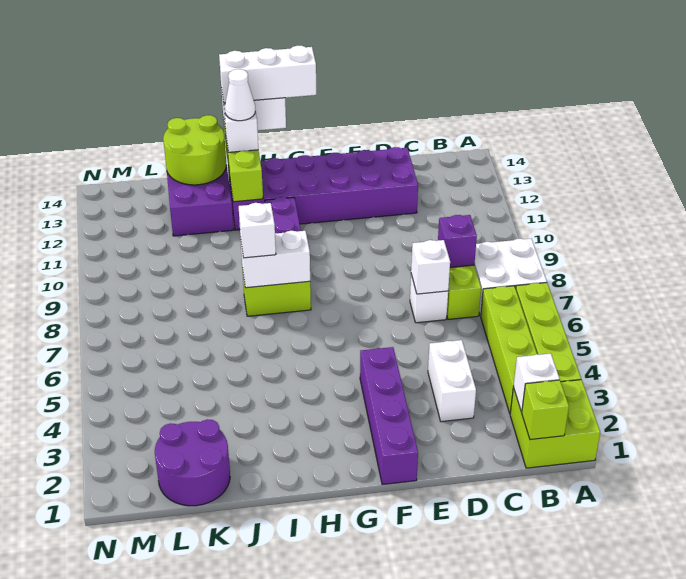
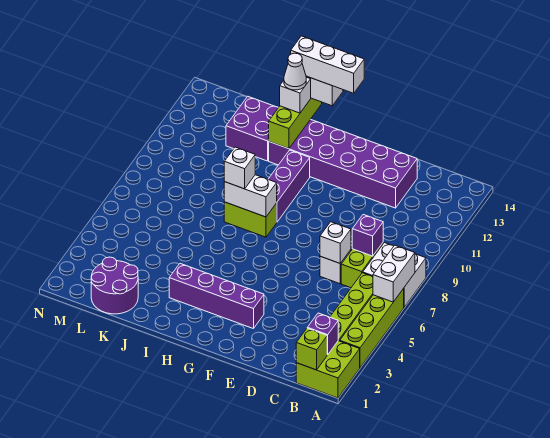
white brick B2 level 2 -> purple brick B2 level 2
white brick D3:D4 level 1 -> white brick A6:A7 level 2
purple brick F1:F4 level 1 -> purple brick F3:I3 level 1
lime round brick J13:K14 level 2 -> none

